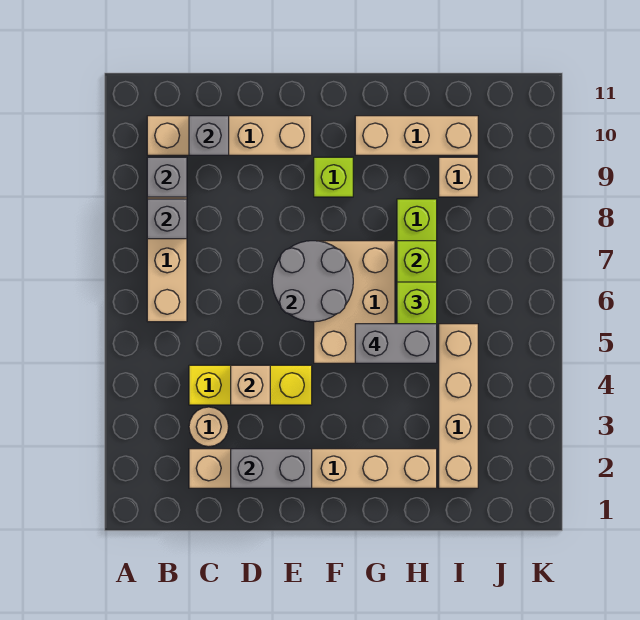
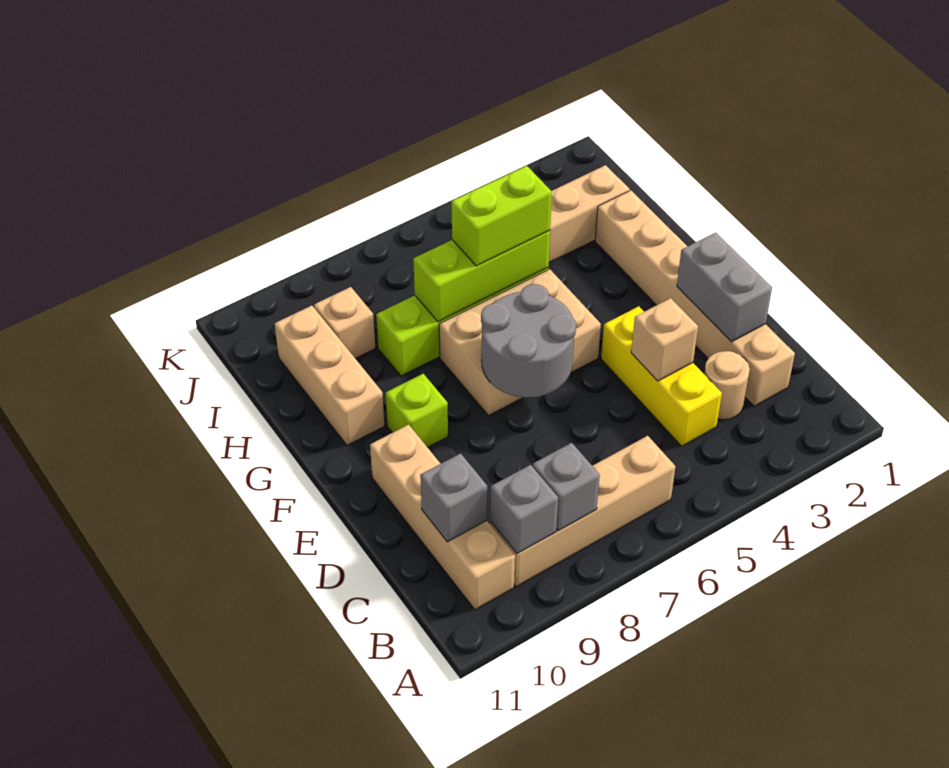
grey brick G5:H5 level 4 -> none

